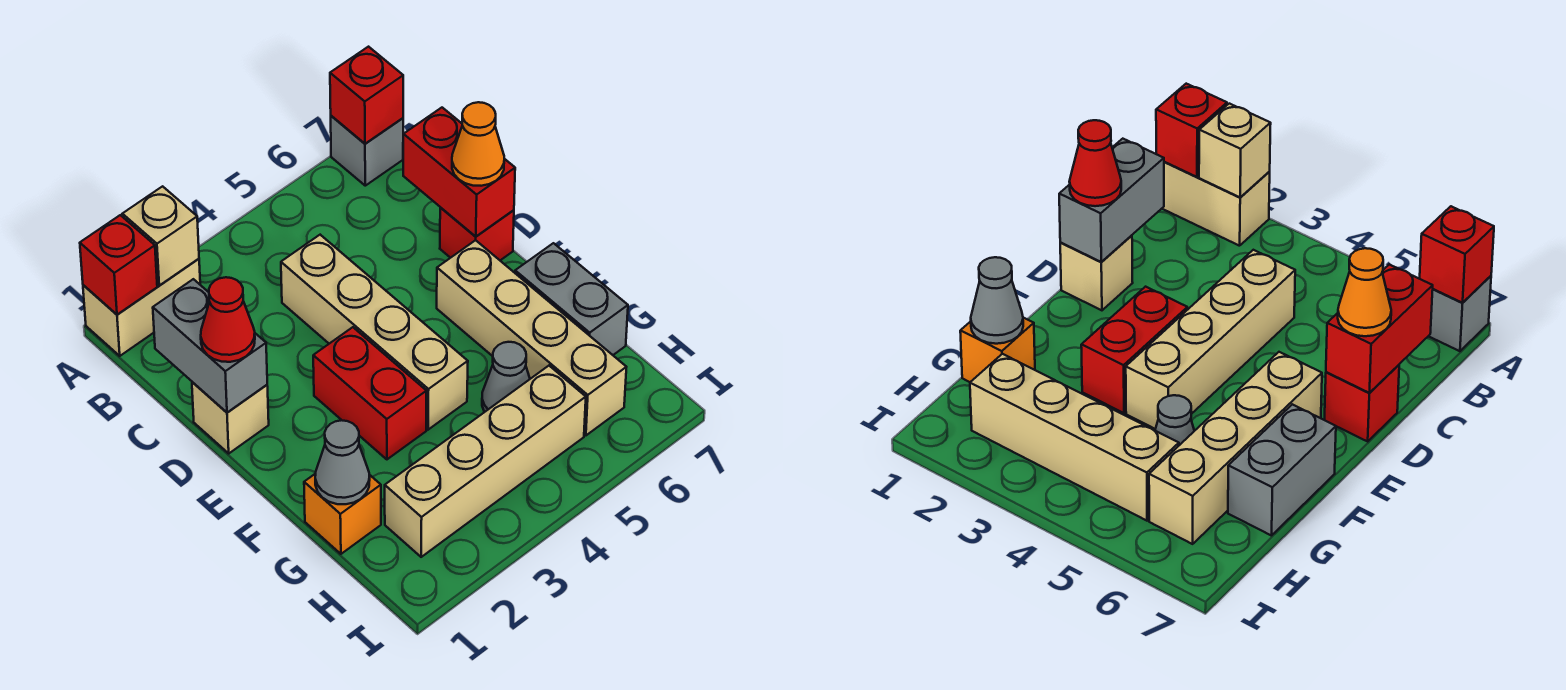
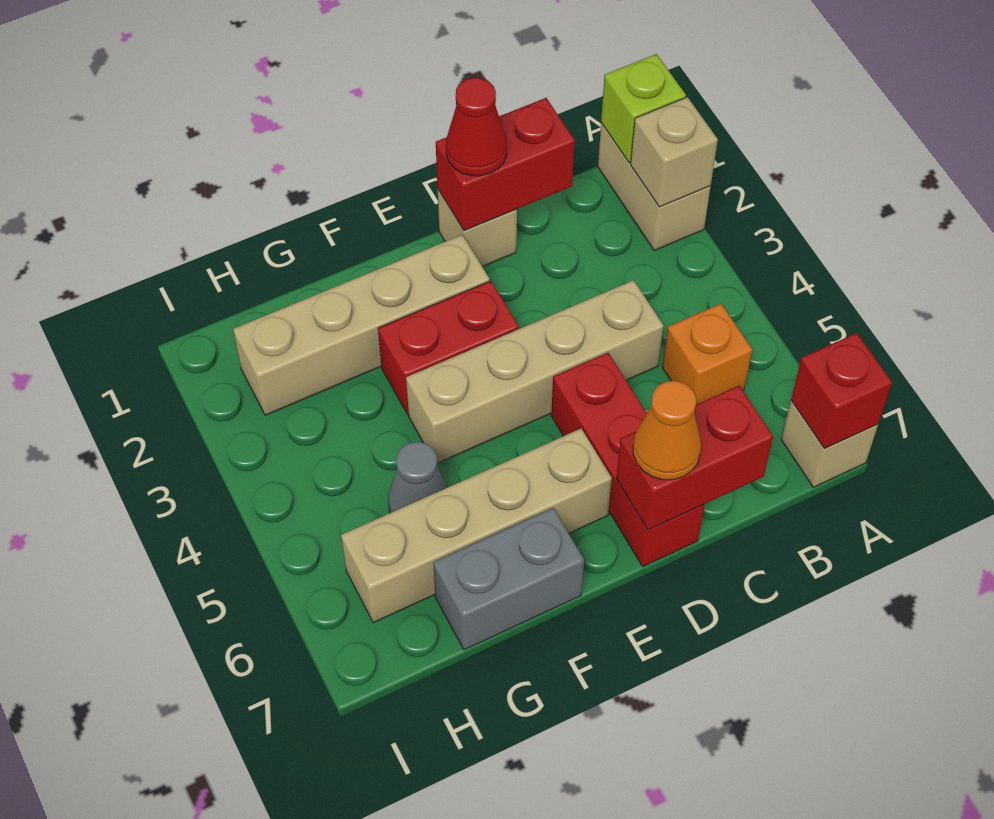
red brick A1 level 2 -> lime brick A1 level 2
grey brick A7 level 1 -> tan brick A7 level 1
grey brick C1:D1 level 2 -> red brick C1:D1 level 2
red brick D7 level 1 -> red brick D5:D7 level 1
orange brick G1 level 1 -> orange brick B5 level 1
grey cone G1 level 2 -> none
tan brick H2:H5 level 1 -> tan brick E2:H2 level 1

